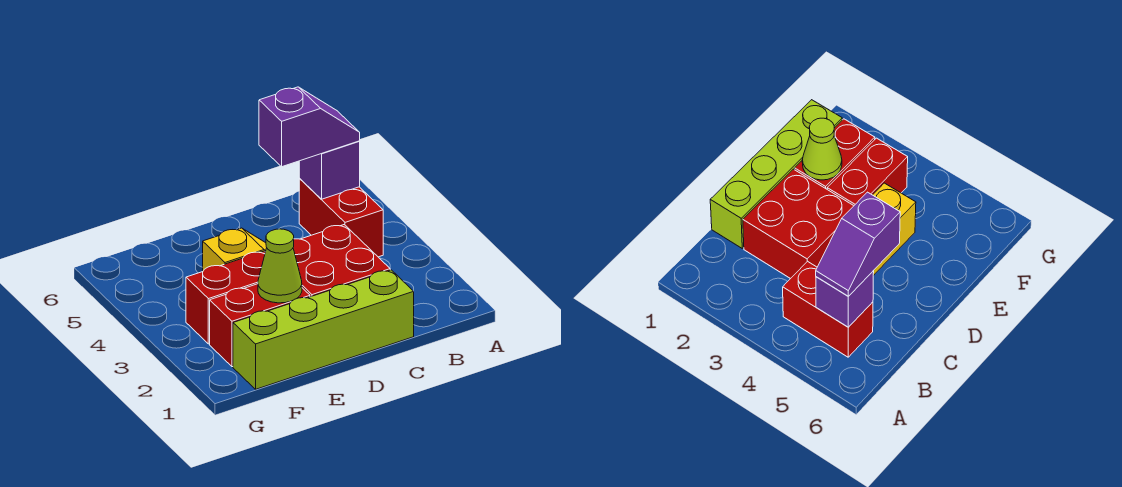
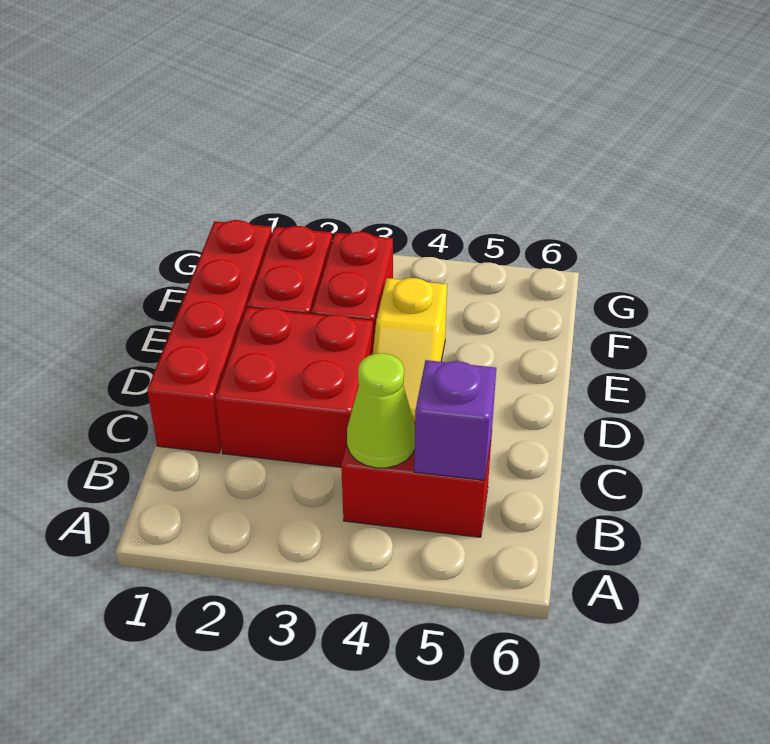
purple slope B5:C5 level 3 top C -> none
lime brick C1:F1 level 1 -> red brick C1:F1 level 1
lime cone E2 level 2 -> lime cone B4 level 2

